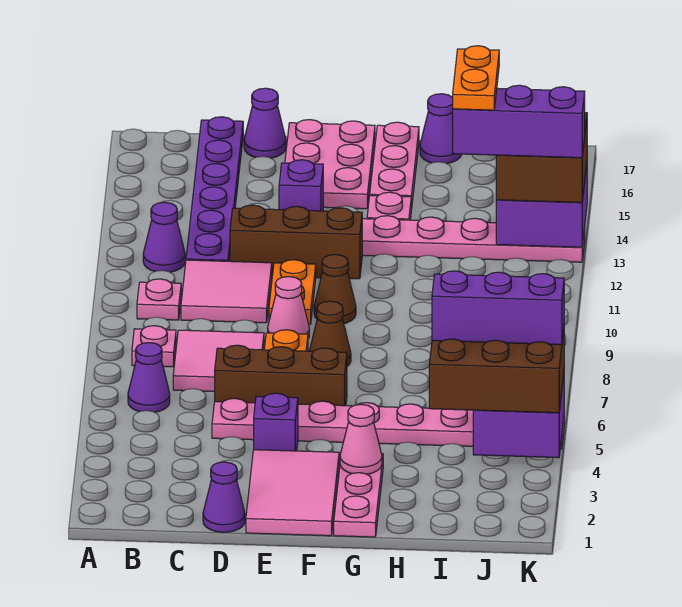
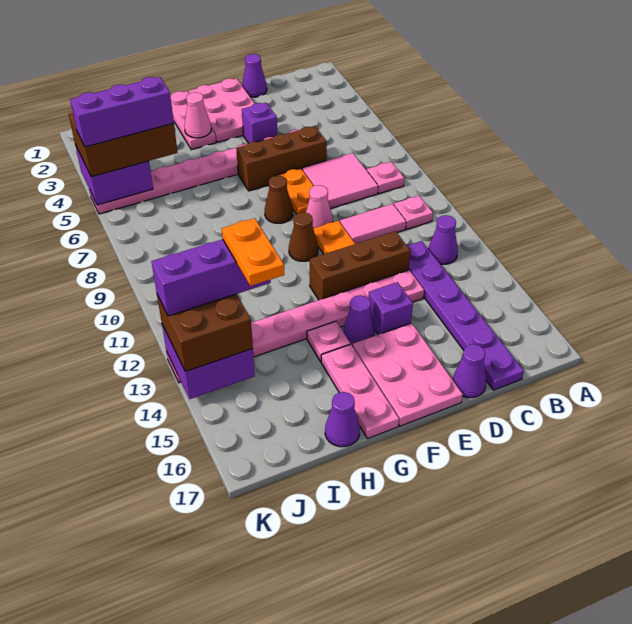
purple cone B6 level 1 -> purple cone F14 level 1
pink tile C10:D11 level 1 -> pink tile C10:D10 level 1
pink tile E1:F3 level 1 -> pink plate E1:F3 level 1

